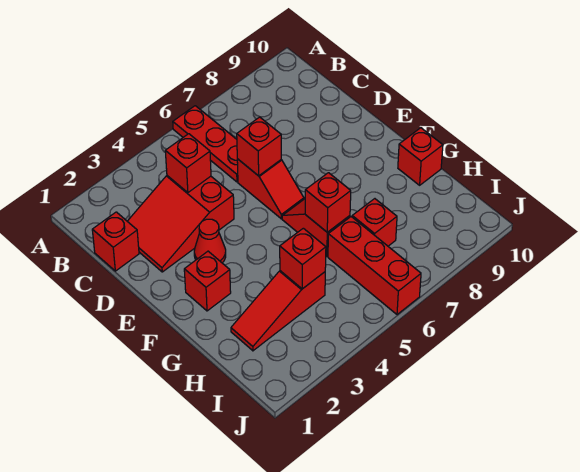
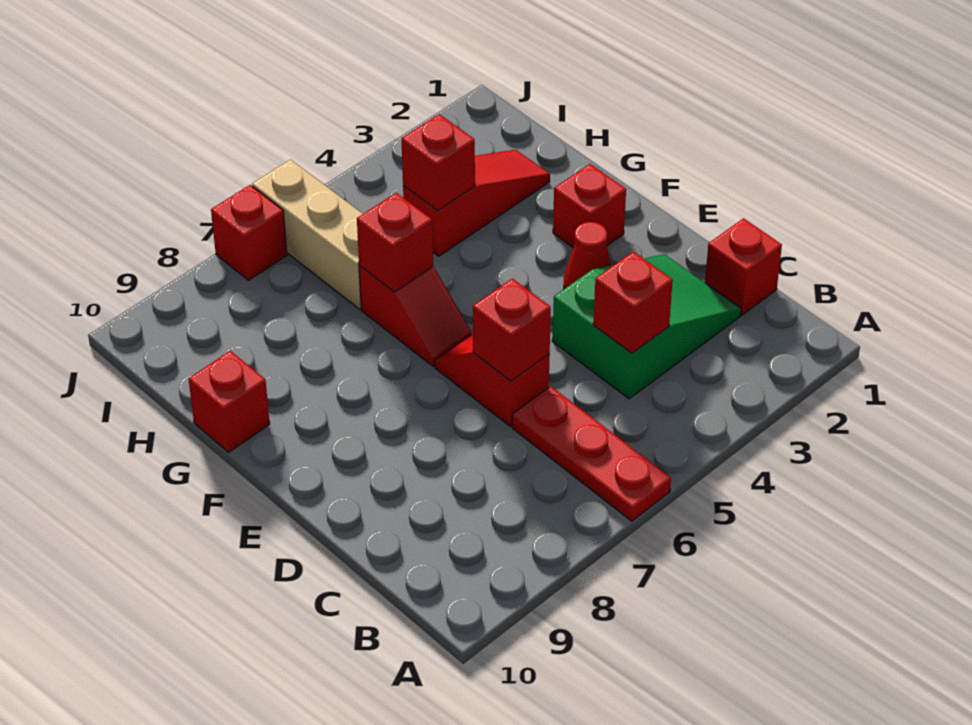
red slope C2:D4 level 1 top 4 -> green slope C2:D4 level 1 top 4
red brick H6:J6 level 1 -> tan brick H6:J6 level 1
red brick H7 level 1 -> red brick J7 level 1

